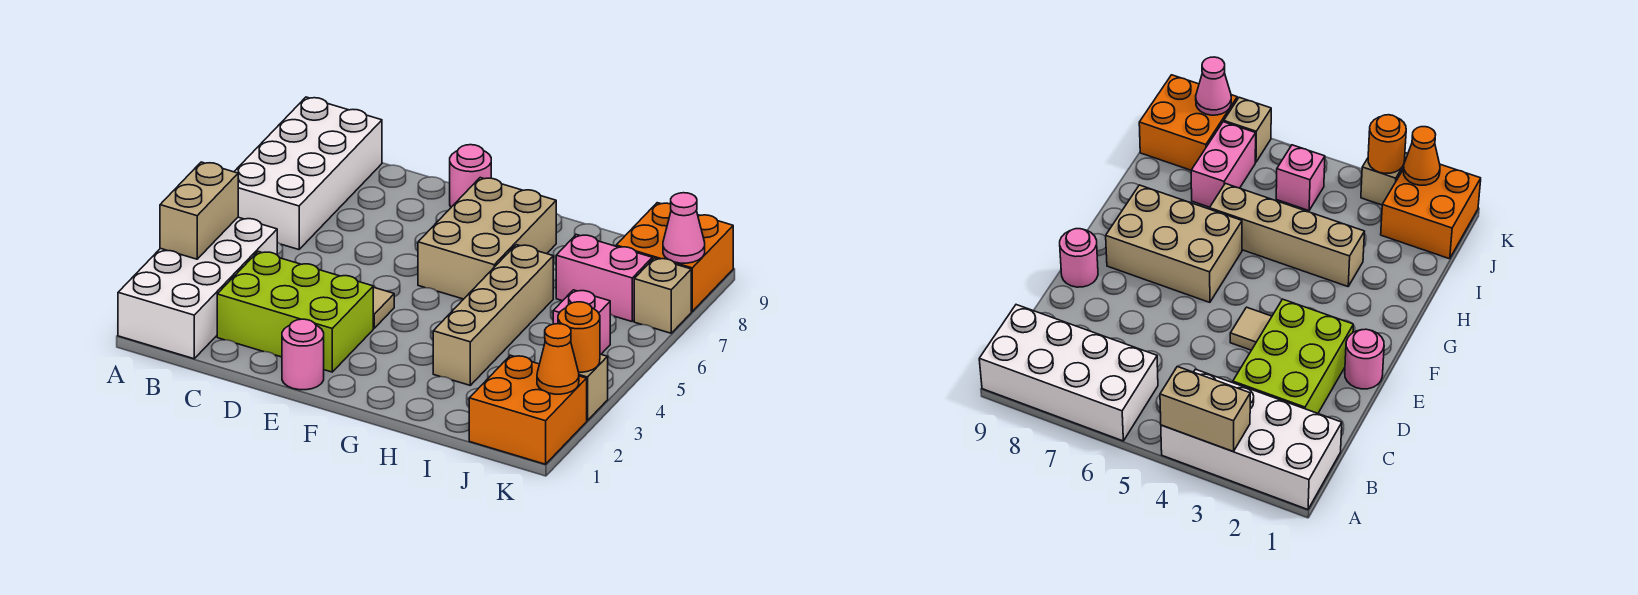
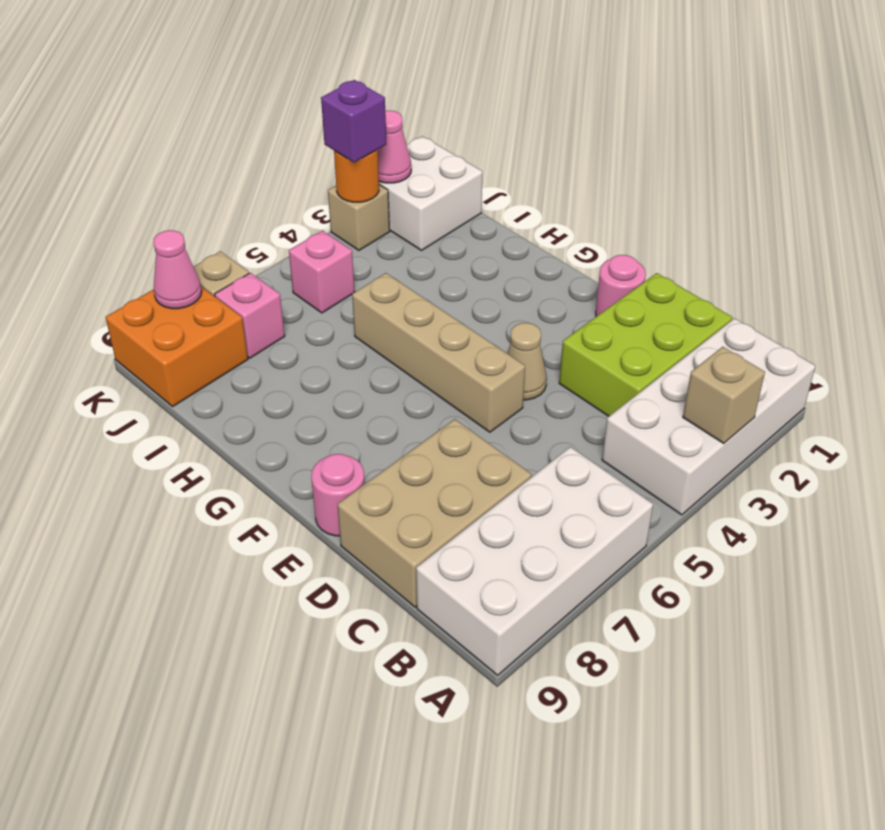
tan brick A3:A4 level 2 -> tan brick A3 level 2
lime brick C2:E3 level 1 -> lime brick C1:D3 level 1
tan tile E4 level 1 -> tan cone E4 level 1
tan brick F6:G8 level 1 -> tan brick C7:D9 level 1
tan brick H3:H6 level 1 -> tan brick E5:H5 level 1
pink brick I7:J7 level 1 -> pink brick J7 level 1
orange brick J1:K2 level 1 -> white brick J1:K2 level 1
orange cone K2 level 2 -> pink cone K2 level 2
none -> purple brick K3 level 3

